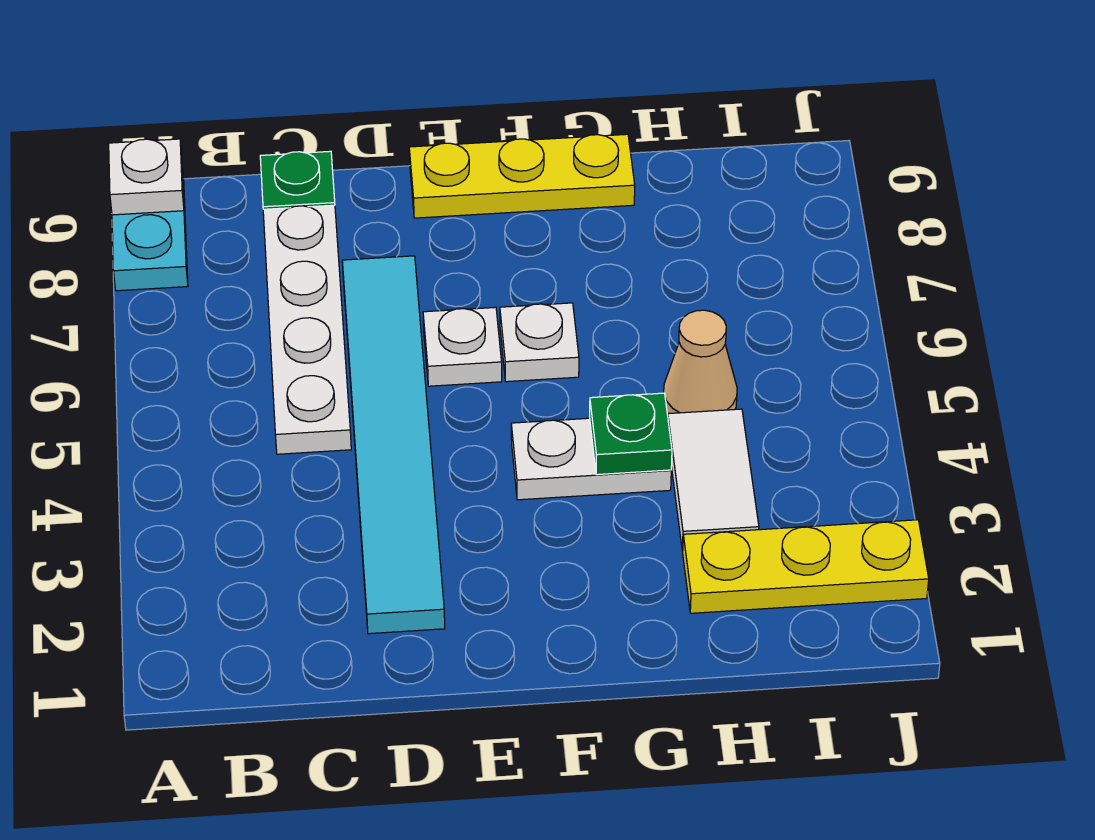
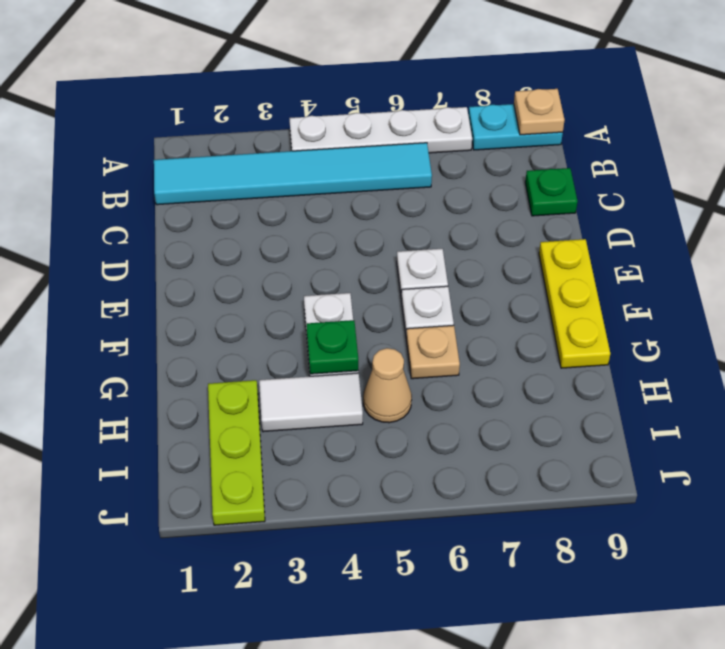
white plate A9 level 2 -> tan plate A9 level 2
white plate C5:C8 level 1 -> white plate A4:A7 level 1
cyan tile D2:D7 level 1 -> cyan tile B1:B6 level 1
none -> tan plate G6 level 1
yellow plate H2:J2 level 1 -> lime plate H2:J2 level 1

